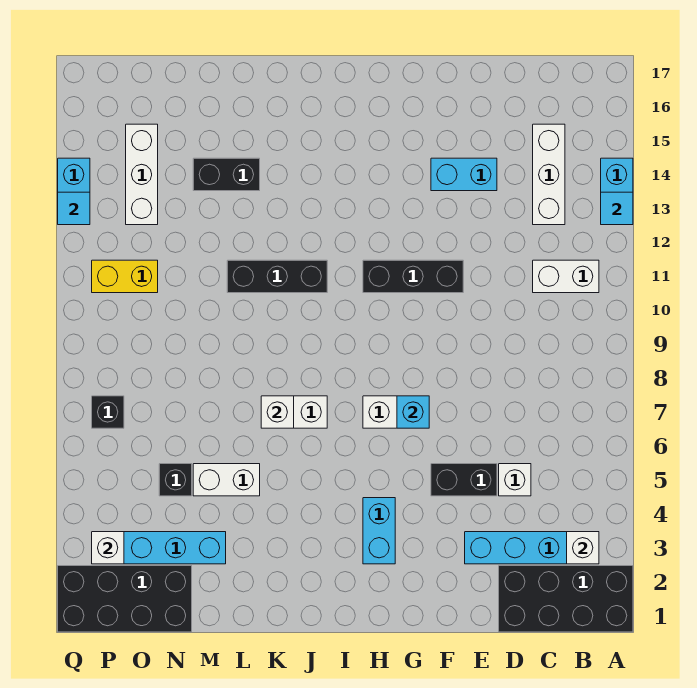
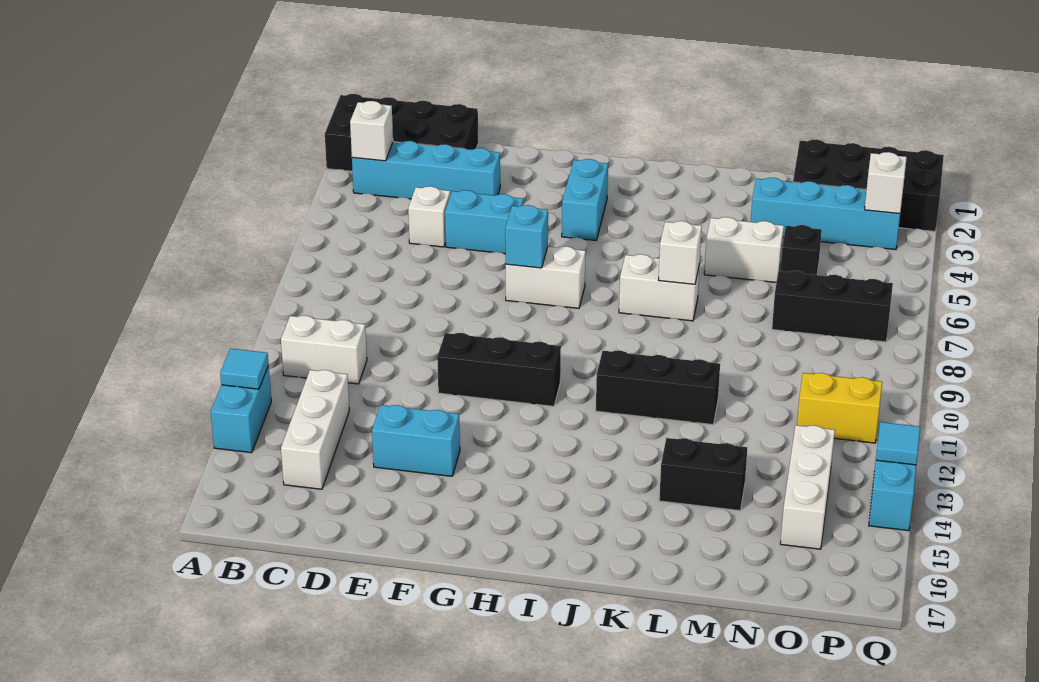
black brick E5:F5 level 1 -> cyan brick E5:F5 level 1
black brick P7 level 1 -> black brick N7:P7 level 1

